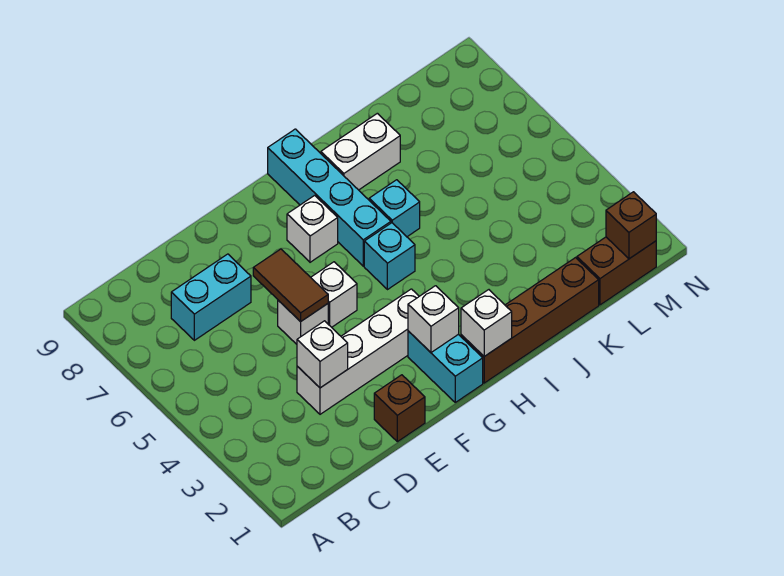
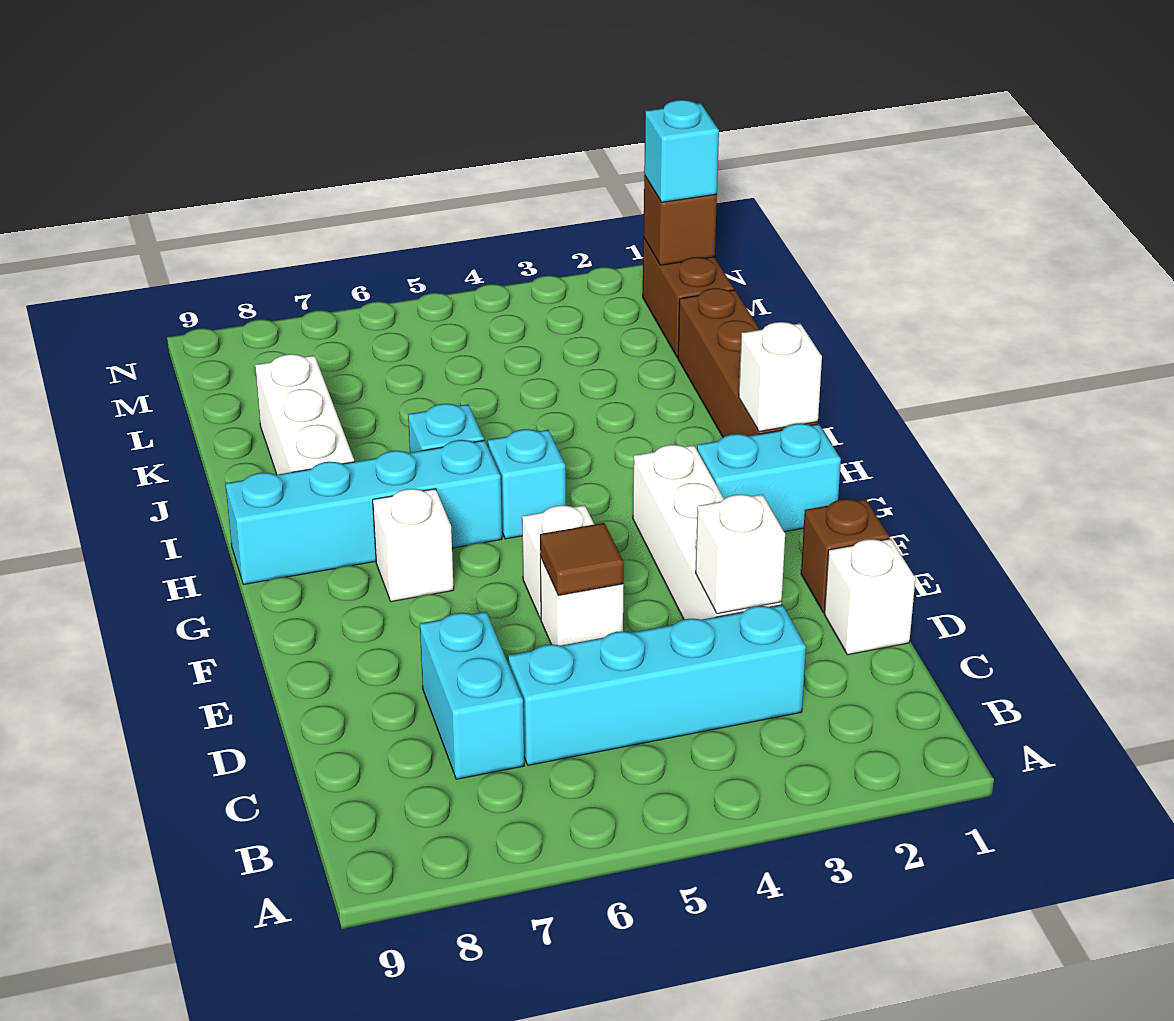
none -> cyan brick C3:C6 level 1
brown tile E5:E6 level 2 -> brown tile E5 level 2
white brick G2 level 2 -> white brick D1 level 1
white brick I8:J8 level 1 -> white brick I8:K8 level 1
none -> cyan brick M1 level 3

